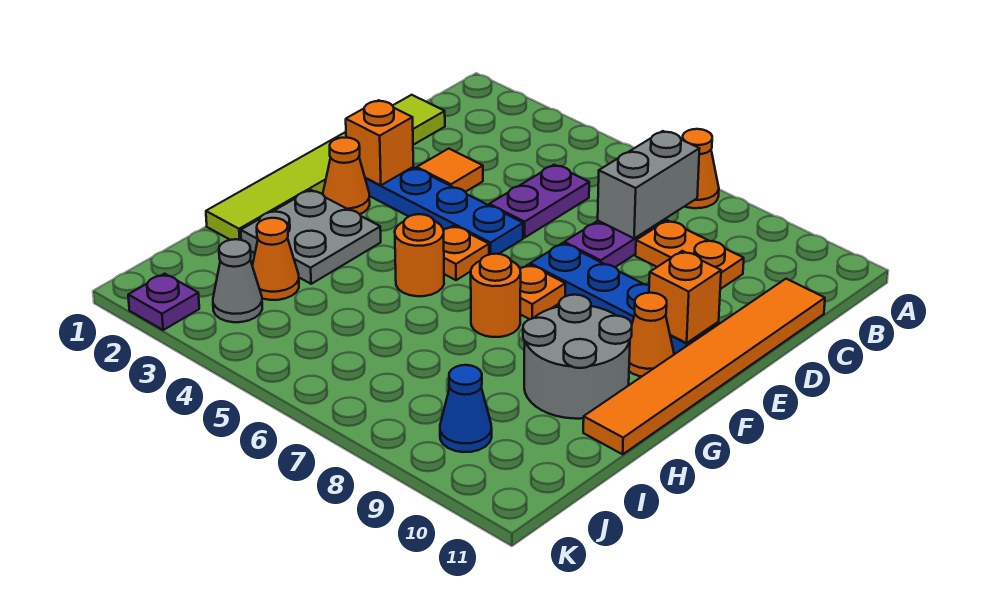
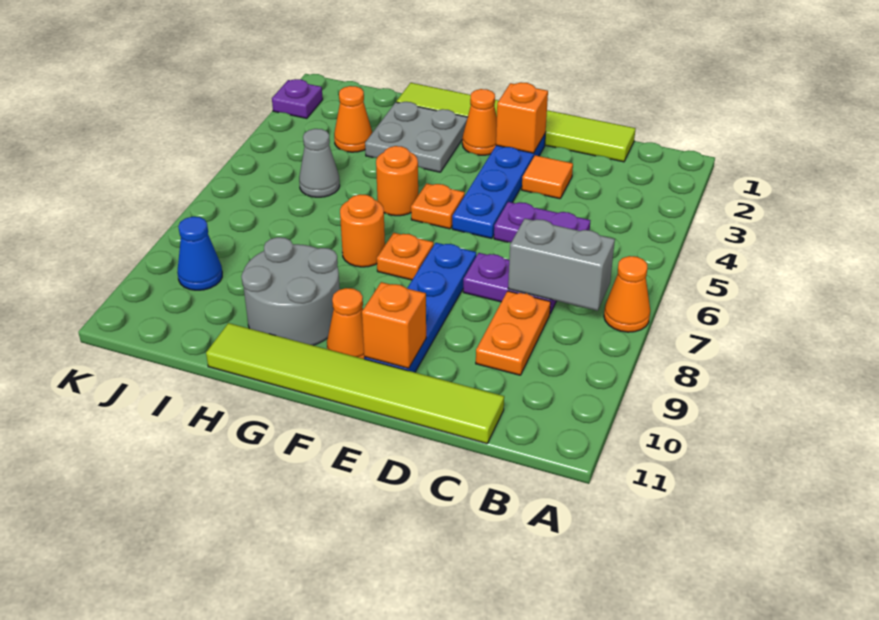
orange tile C11:H11 level 1 -> lime tile C11:H11 level 1
grey cone J3 level 1 -> grey cone I5 level 1

